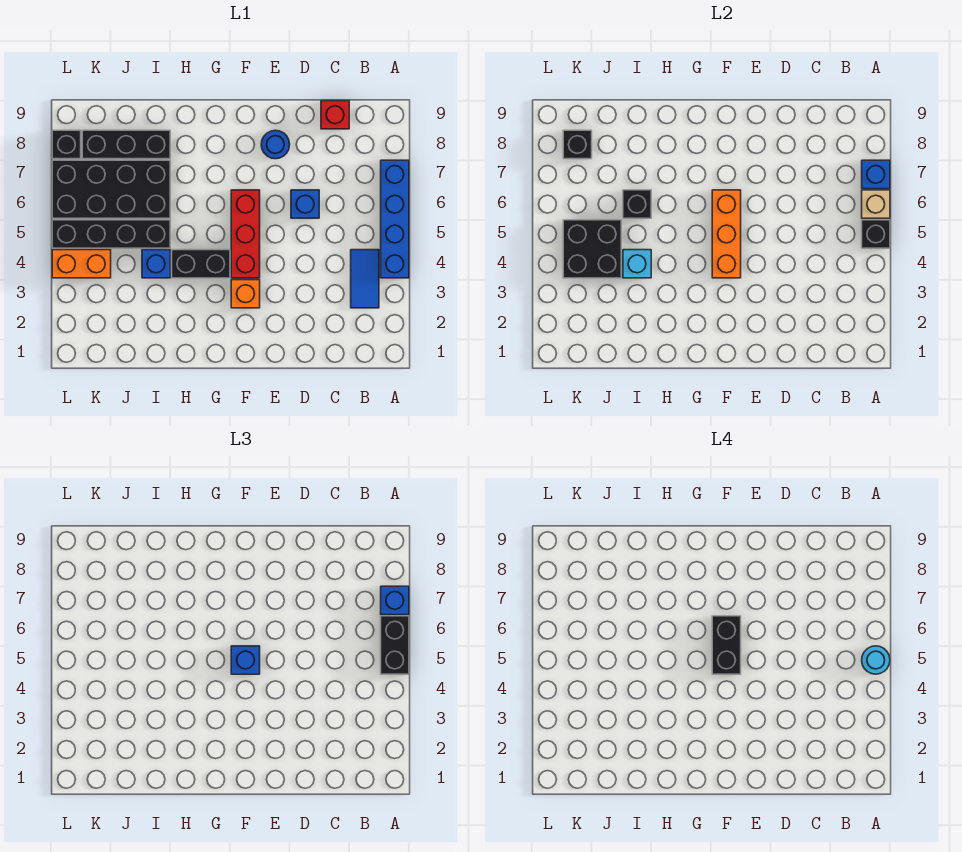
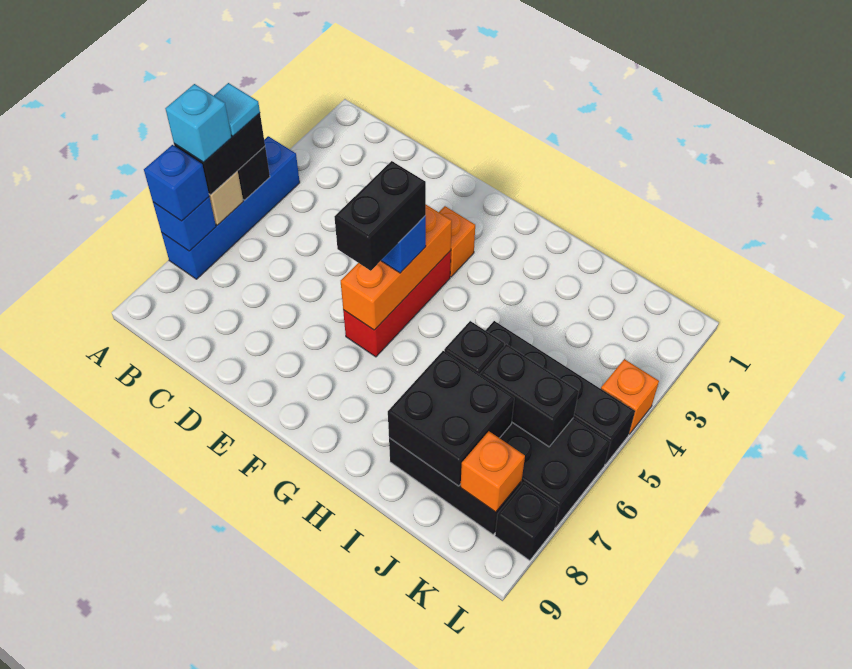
cyan round brick A5 level 4 -> cyan tile A5 level 4
blue tile B3:B4 level 1 -> none
red brick C9 level 1 -> none
blue brick D6 level 1 -> none
blue round brick E8 level 1 -> none
black brick G4:H4 level 1 -> black brick J6:K6 level 2
blue brick I4 level 1 -> none
cyan brick I4 level 2 -> cyan brick A6 level 4
black brick J4:K5 level 2 -> black brick I7:J8 level 2
orange brick K4:L4 level 1 -> orange brick L4 level 1
black brick K8 level 2 -> orange brick K8 level 2

